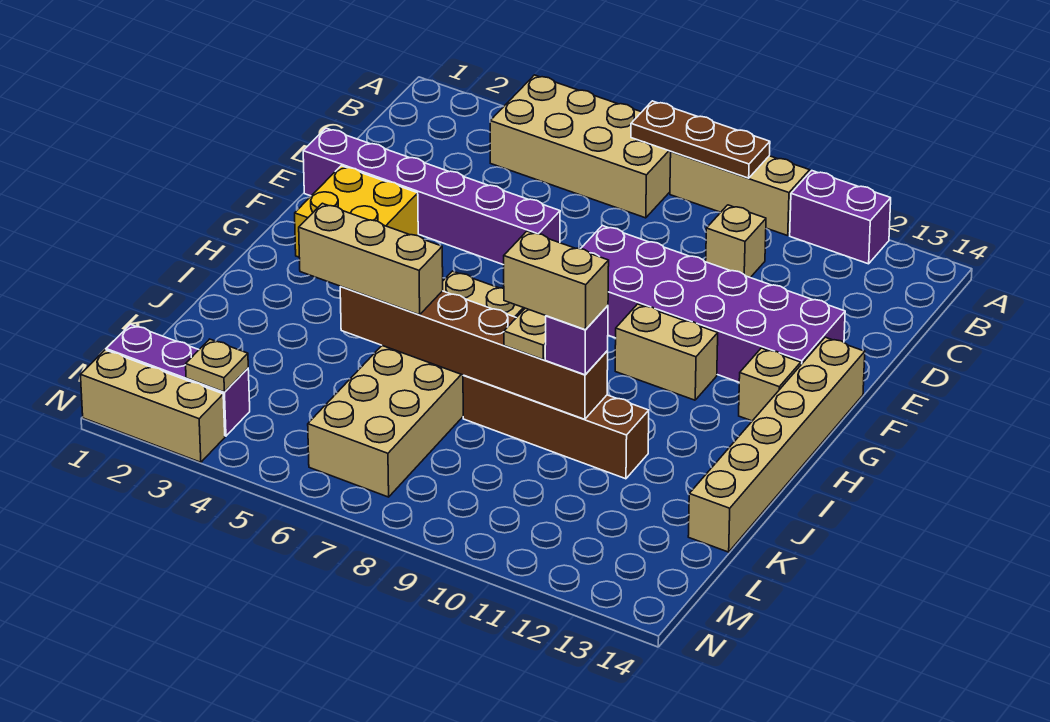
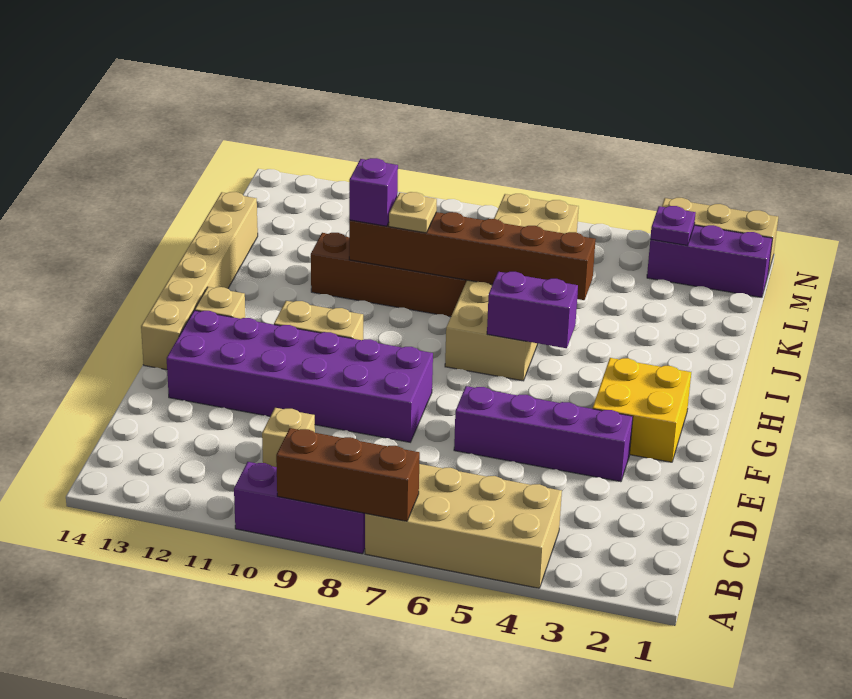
brown plate A7:A9 level 2 -> brown brick A7:A9 level 2
tan brick A8:A10 level 1 -> purple brick A8:A10 level 1
purple brick A11:A12 level 1 -> purple brick H5:H6 level 2
purple brick E1:E6 level 1 -> purple brick E3:E6 level 1
tan brick J4:J6 level 3 -> none
tan brick J9:J10 level 4 -> none
tan plate M3 level 2 -> purple plate M3 level 2

